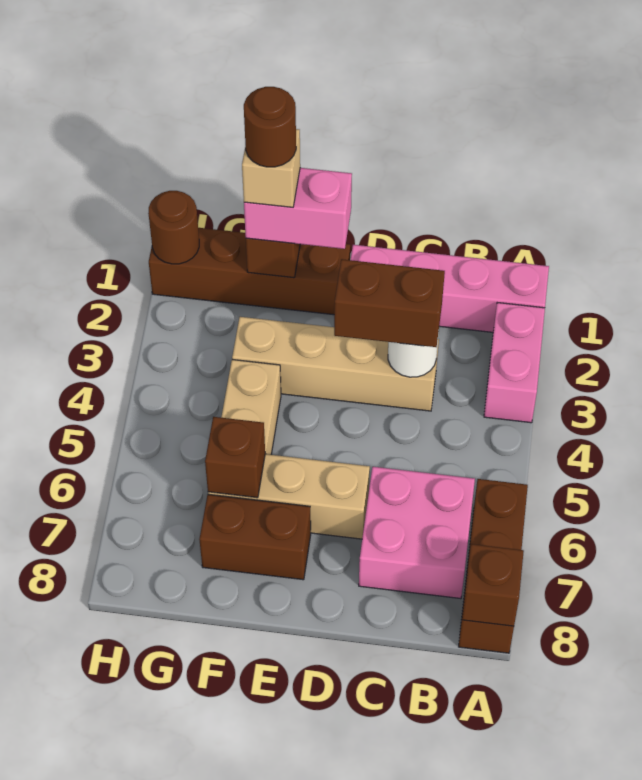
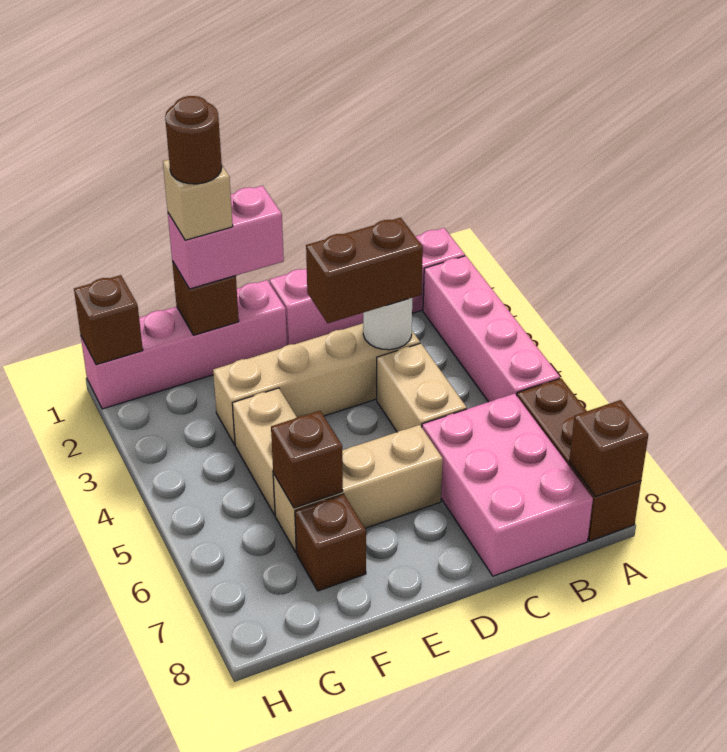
pink brick A2:A3 level 1 -> pink brick A2:A5 level 1
pink brick B6:C7 level 1 -> pink brick B6:C8 level 1
none -> tan brick C4:C5 level 1
brown brick E1:H1 level 1 -> pink brick E1:H1 level 1
brown brick E7:F7 level 1 -> brown brick F7 level 1
brown round brick H1 level 2 -> brown brick H1 level 2

